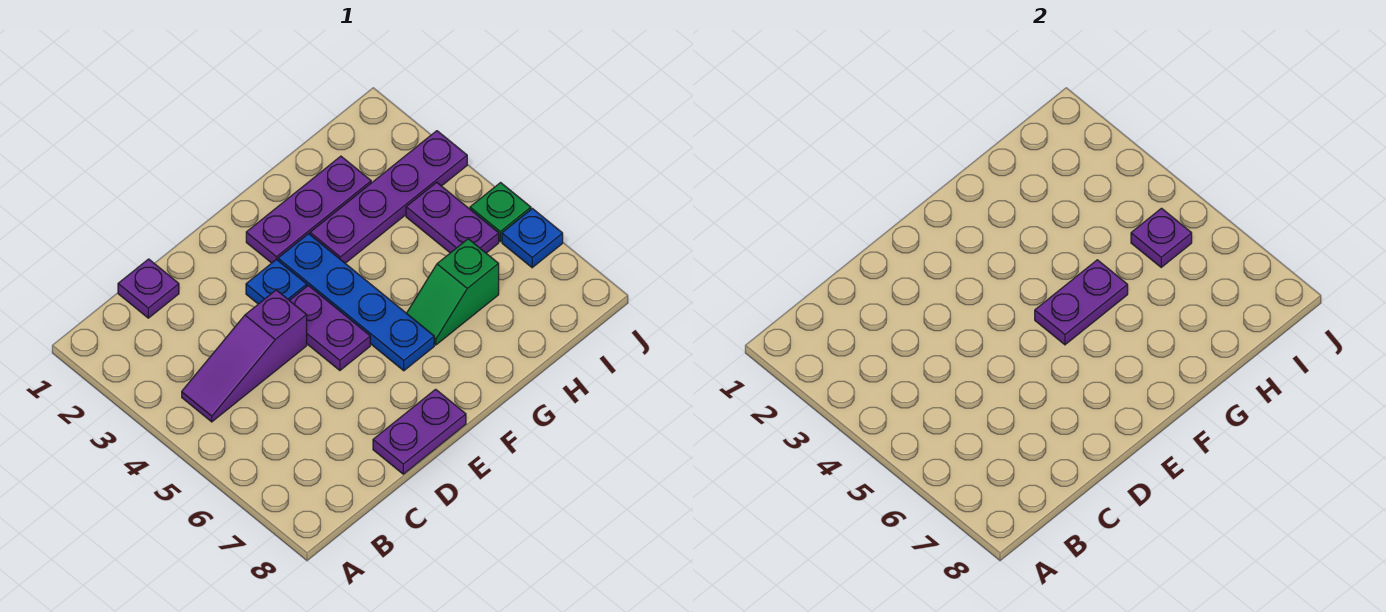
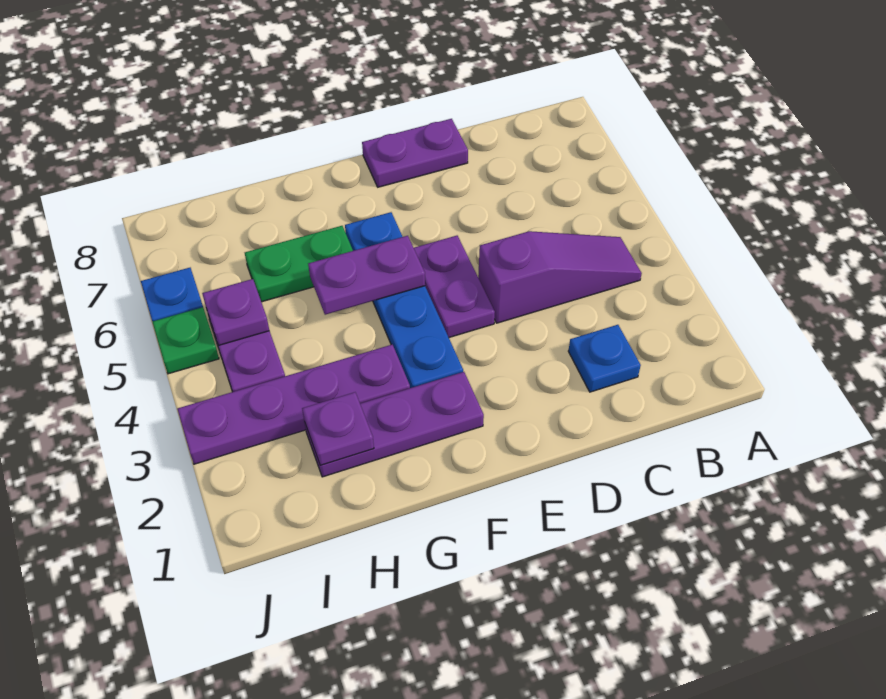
purple plate C1 level 1 -> purple plate H2 level 2
blue plate E3 level 1 -> blue plate C2 level 1
green slope G6:H6 level 1 top H -> green plate G6:H6 level 1

